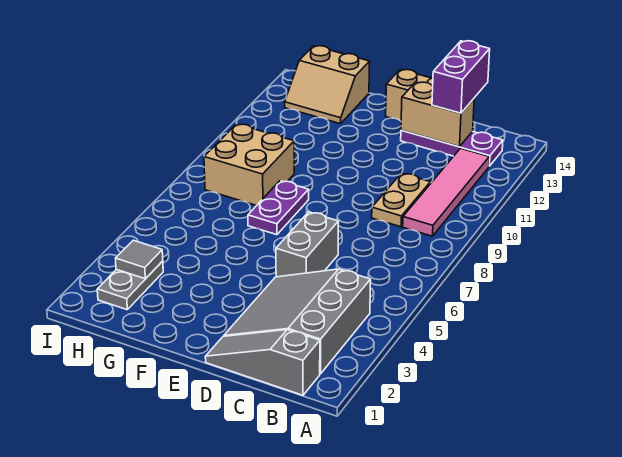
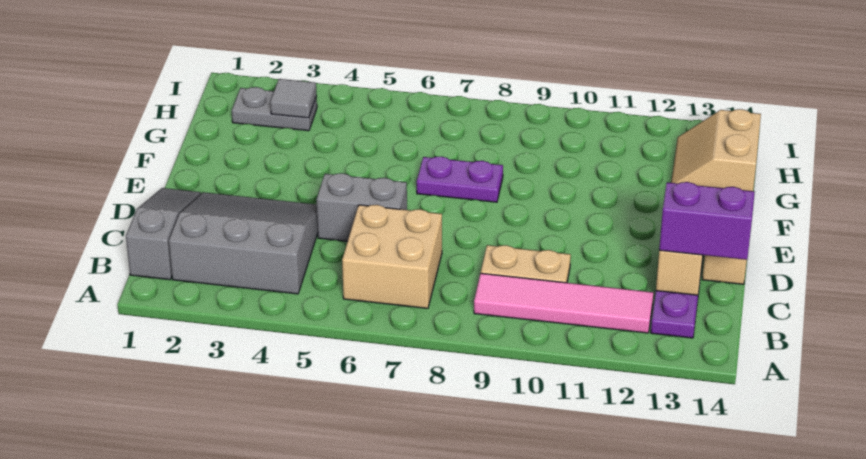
tan brick G8:H9 level 1 -> tan brick B6:C7 level 1

